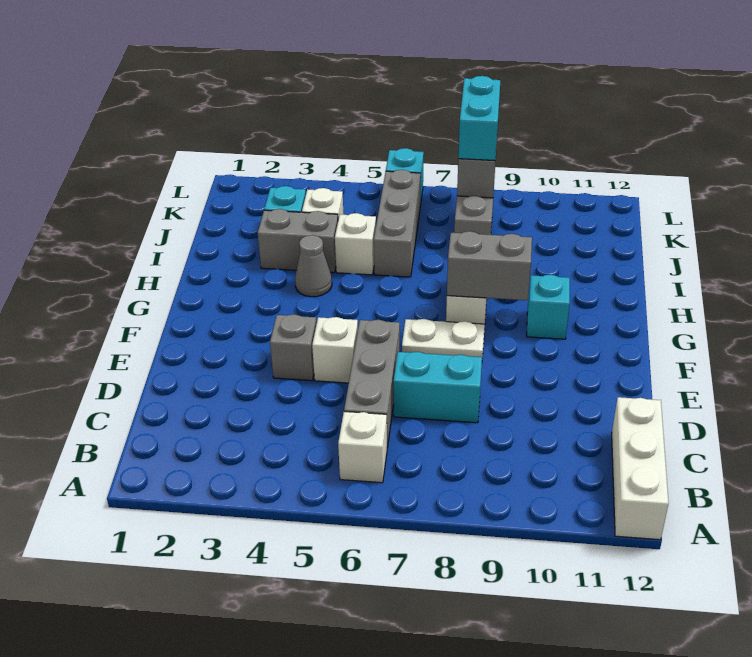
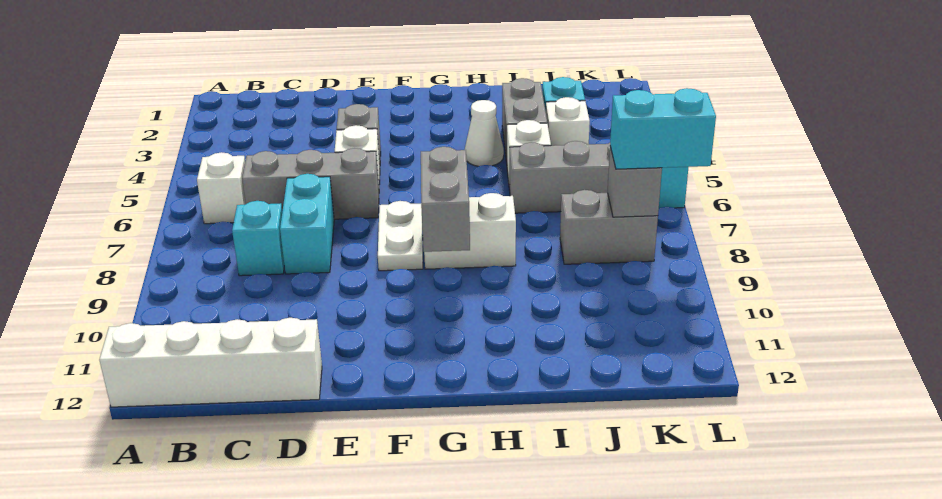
white brick A12:C12 level 1 -> white brick A12:D12 level 1
cyan brick G10 level 1 -> cyan brick C8 level 1
grey cone H4 level 1 -> white cone H4 level 1

